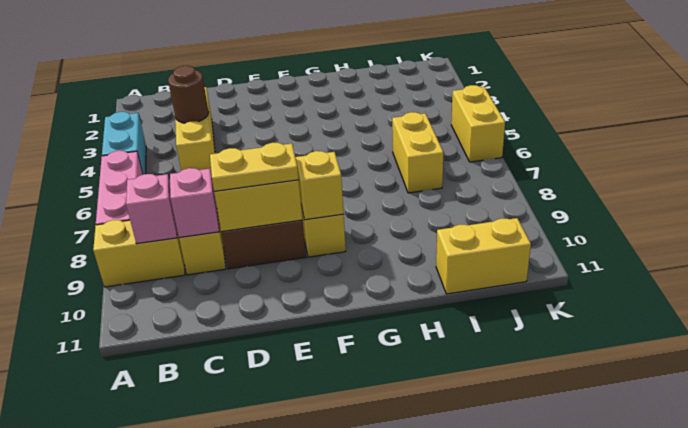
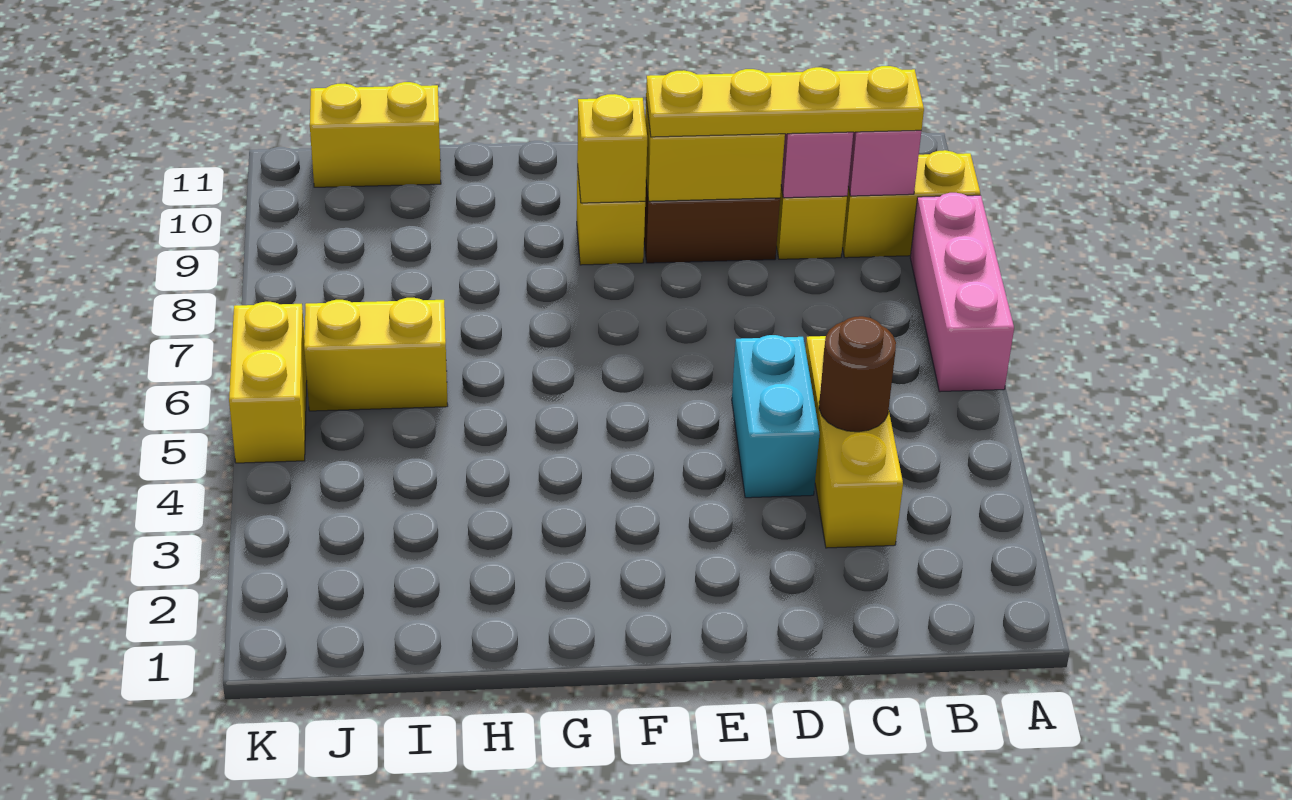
cyan brick A4:A5 level 1 -> cyan brick D4:D5 level 1
yellow plate D9:E9 level 3 -> yellow plate B9:E9 level 3
yellow brick I6:I7 level 1 -> yellow brick I6:J6 level 1

